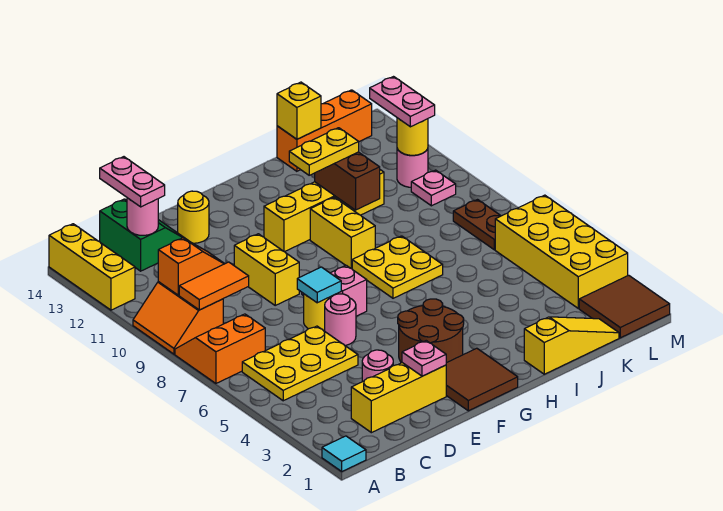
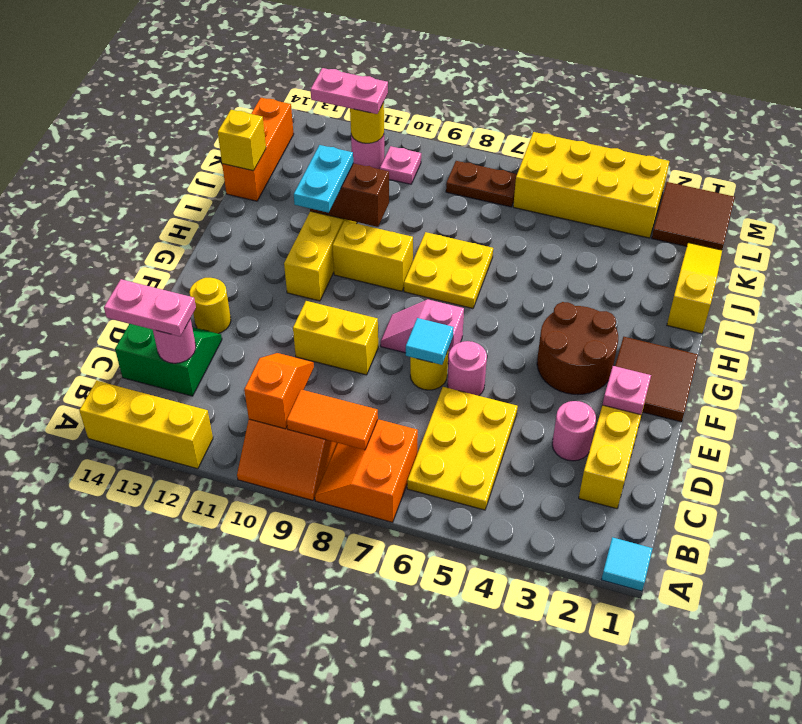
orange tile B9:C9 level 2 -> orange tile B8:B9 level 2
yellow plate H11:I11 level 3 -> cyan plate H11:I11 level 3

